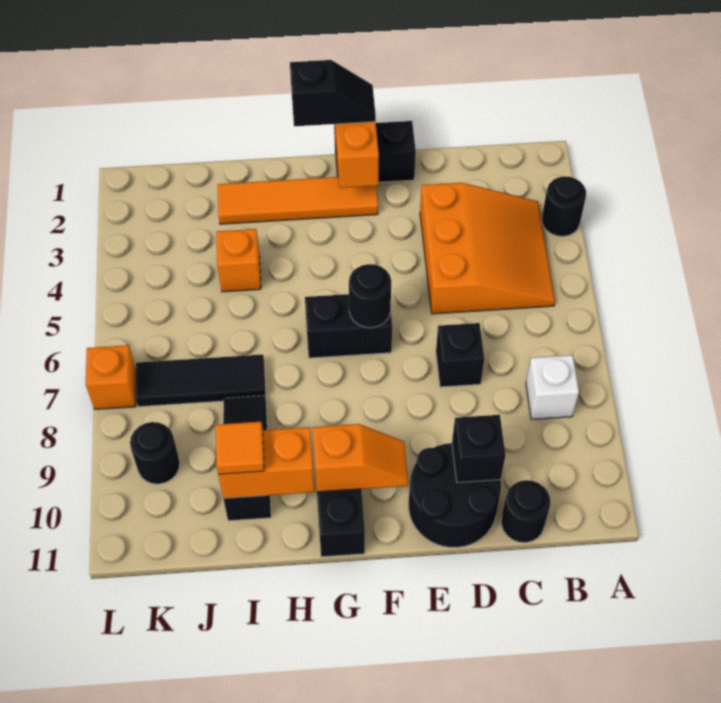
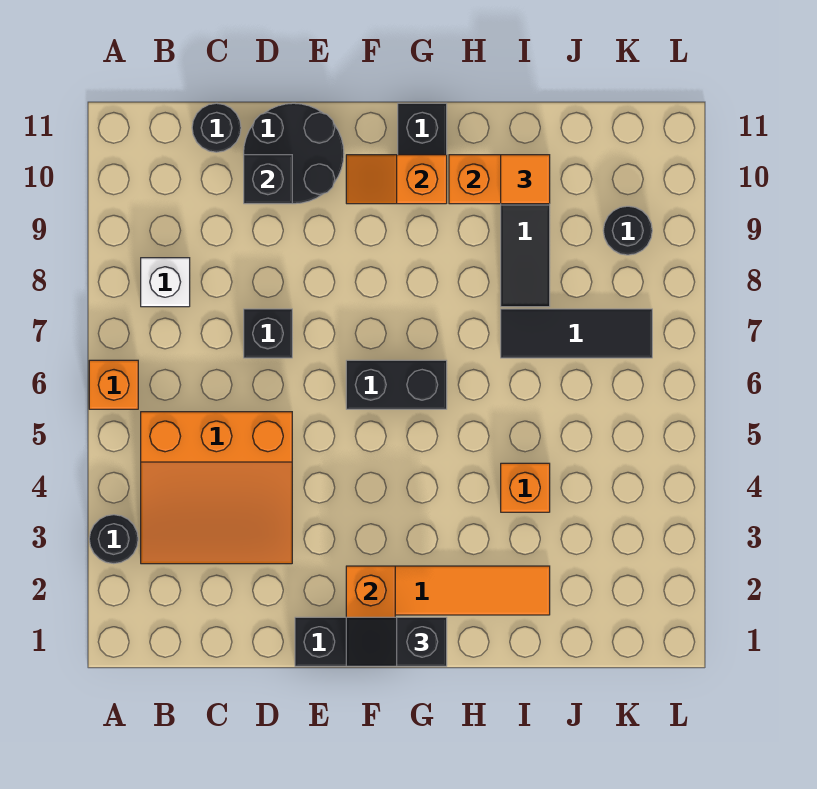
orange slope B3:D5 level 1 top D -> orange slope B3:D5 level 1 top 5
black round brick F6 level 2 -> none
orange brick L7 level 1 -> orange brick A6 level 1

